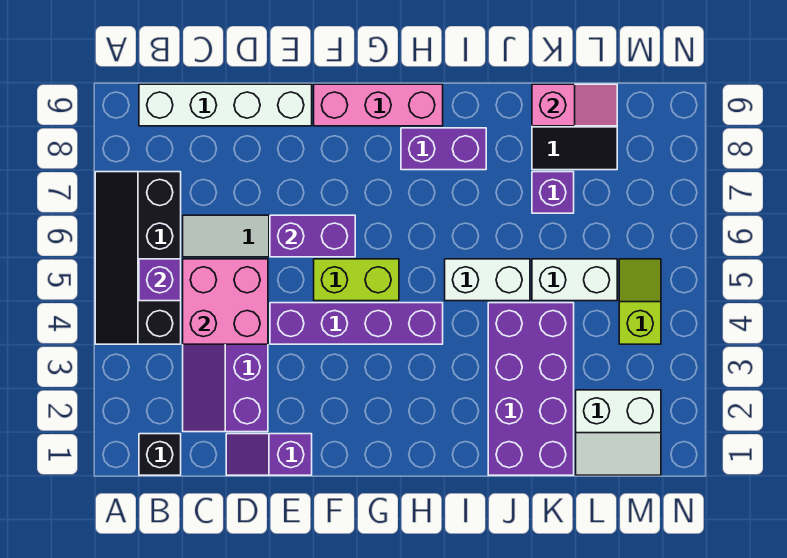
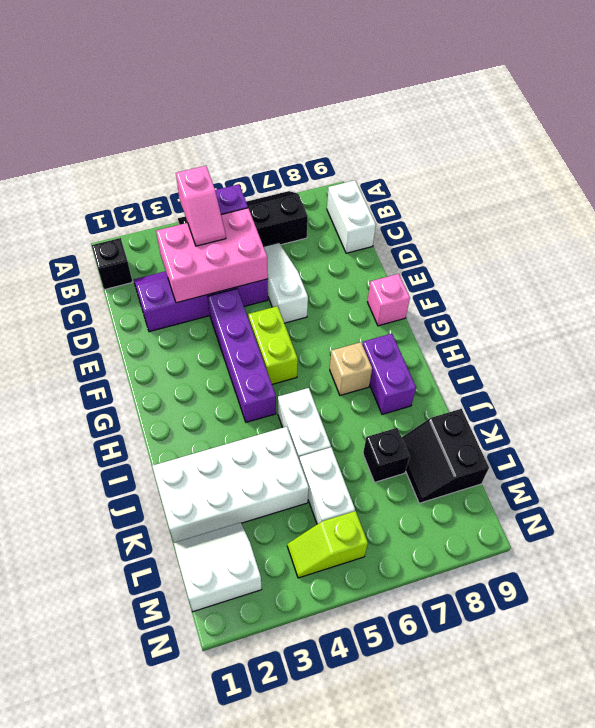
white brick B9:E9 level 1 -> white brick B9:C9 level 1
pink brick C4:D5 level 2 -> pink brick C3:D5 level 2
purple slope D1:E1 level 1 top E -> none
purple brick E6:F6 level 2 -> none
pink brick F9:H9 level 1 -> pink brick F9 level 1
none -> tan brick H7 level 1
purple brick J1:K4 level 1 -> white brick J1:K4 level 1
purple brick K7 level 1 -> black brick K7 level 1
pink slope K9:L9 level 2 top K -> pink slope B4:C4 level 3 top B
white slope L1:M2 level 1 top 2 -> white slope L1:M2 level 1 top M
lime slope M4:M5 level 1 top 4 -> lime slope M4:M5 level 1 top 5

